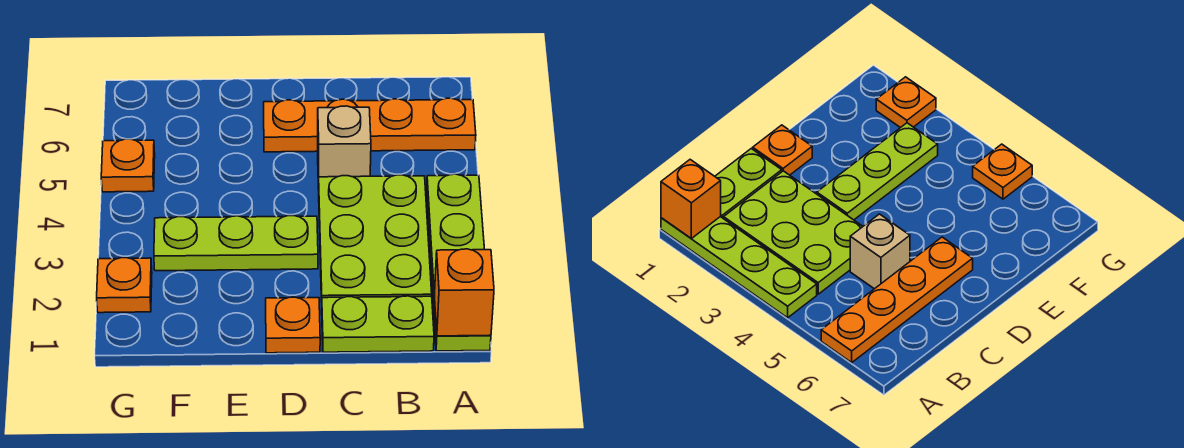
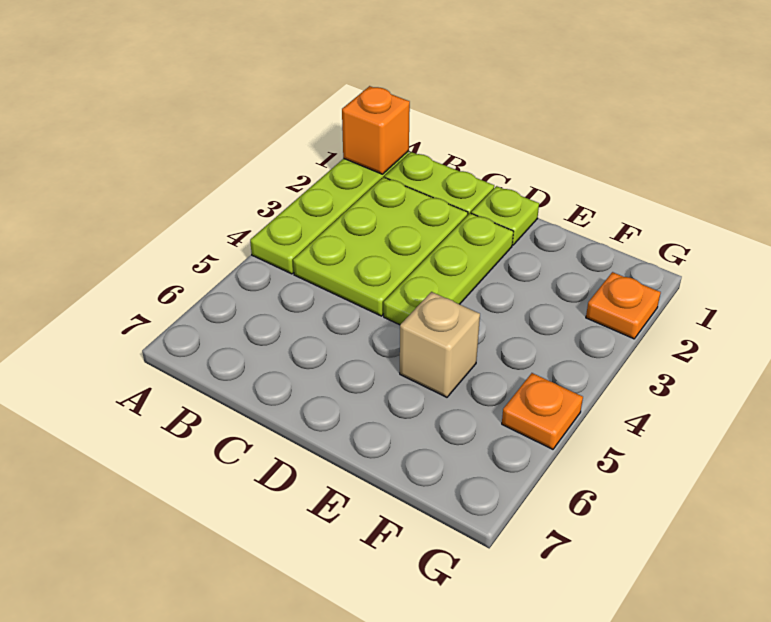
orange plate A6:D6 level 1 -> none
tan brick C5 level 1 -> tan brick E5 level 1
orange plate D1 level 1 -> lime plate D1 level 1
lime plate D3:F3 level 1 -> lime plate D2:D4 level 1

